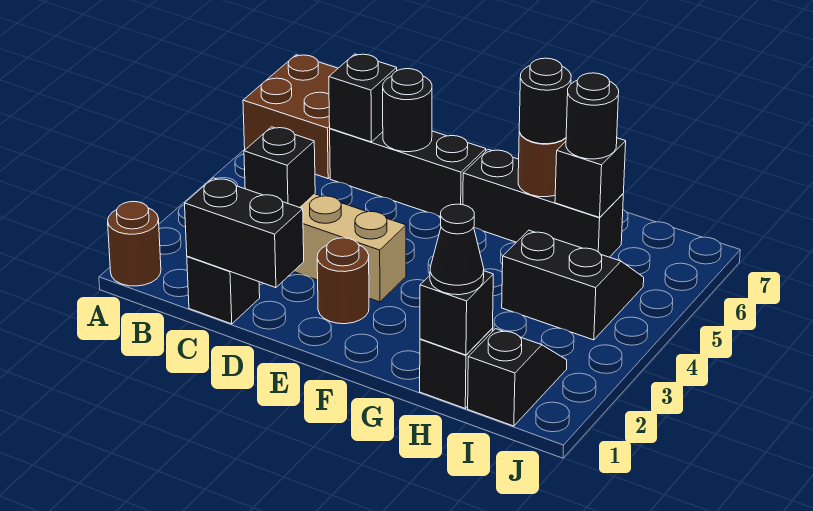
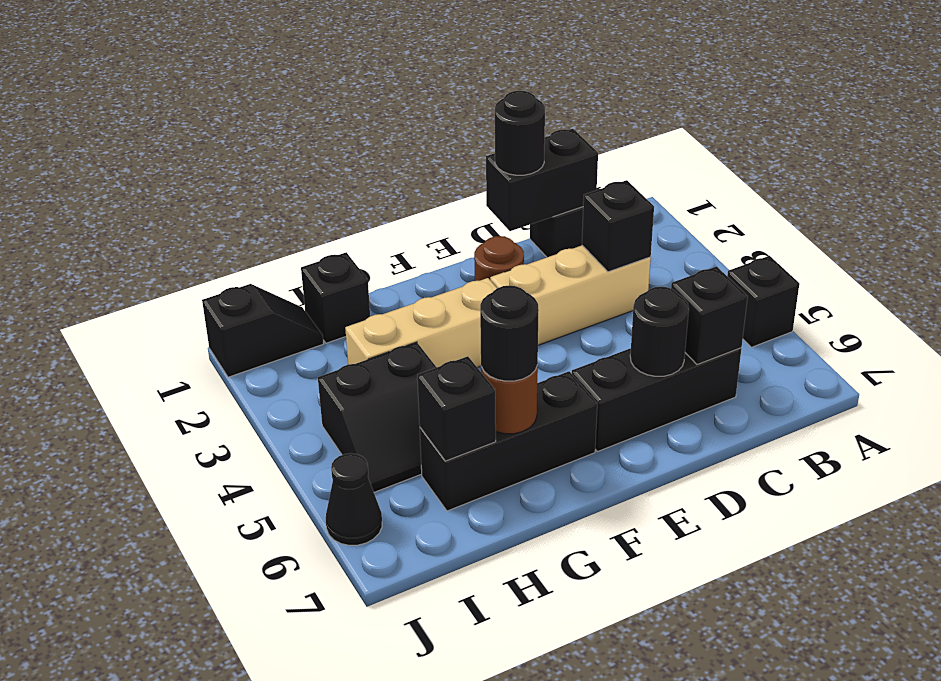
brown round brick A1 level 1 -> none
brown brick A6:B7 level 1 -> none
none -> tan brick F3:H3 level 1
black brick H1 level 2 -> black brick A5 level 1
black cone H1 level 3 -> black cone J6 level 1
black round brick H6 level 3 -> black round brick D1 level 3
black slope I1:I2 level 1 top 1 -> black slope I1:J1 level 1 top J

